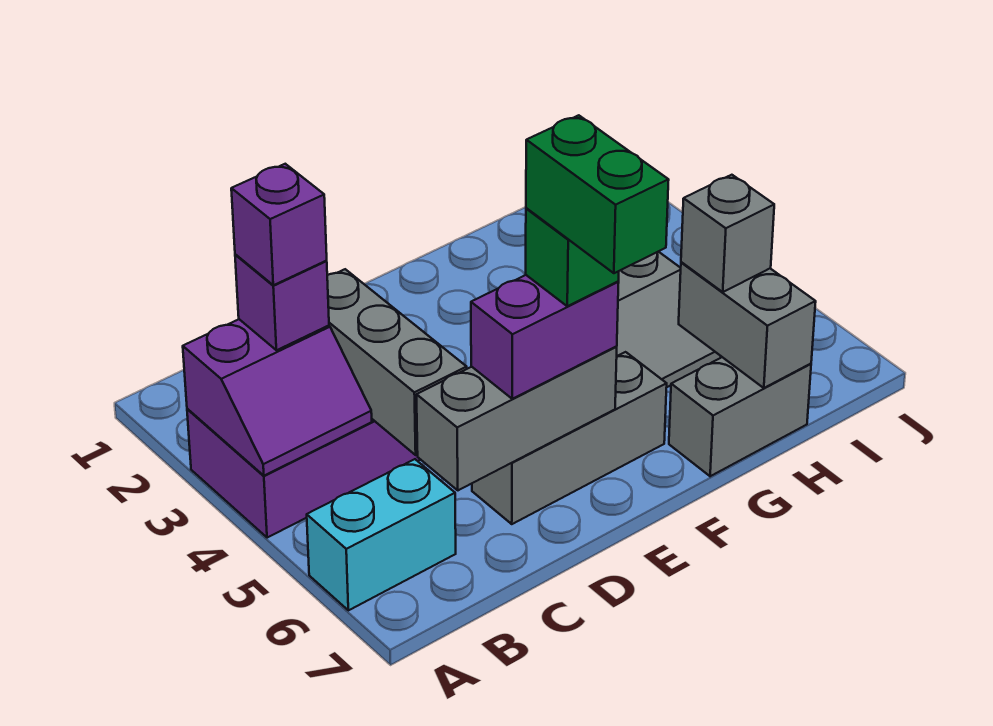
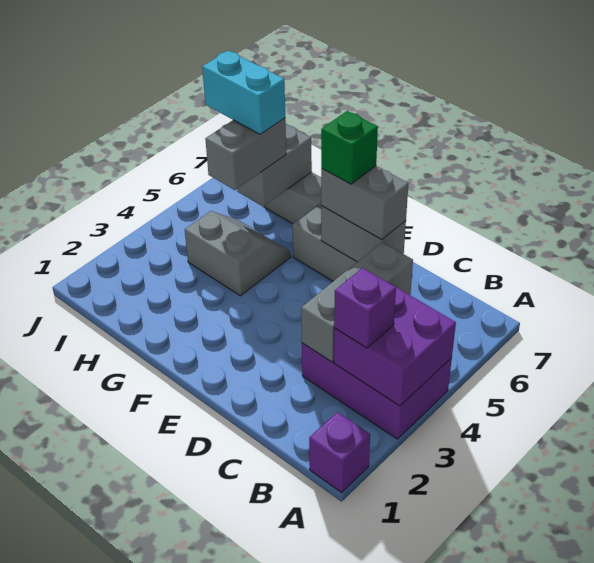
purple slope A3:B4 level 2 top 3 -> purple brick A3:B4 level 2
cyan brick A6:B6 level 1 -> cyan brick H6:I6 level 4
purple brick B3 level 4 -> purple brick A1 level 1
grey brick C6:E6 level 2 -> grey brick D6:E6 level 2
purple brick D6:E6 level 3 -> grey brick D6:E6 level 3
green brick E6:E7 level 5 -> none
grey brick H6 level 3 -> grey brick H5:H6 level 3

